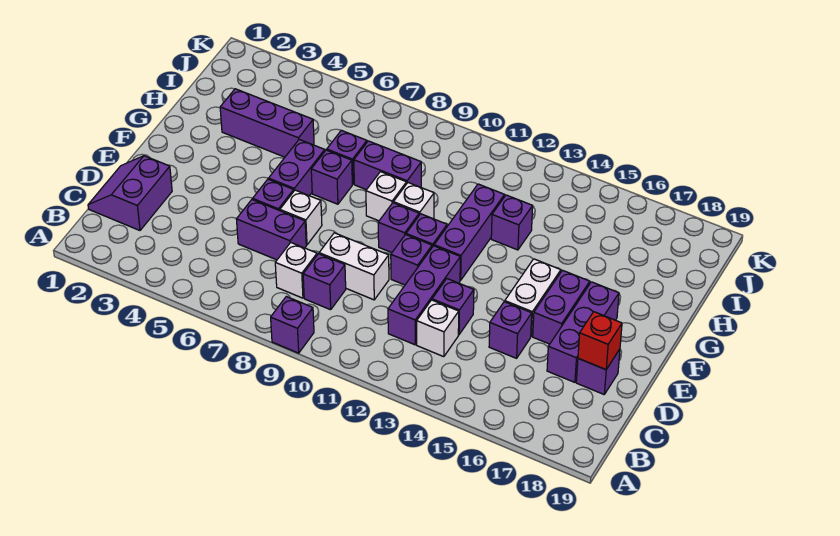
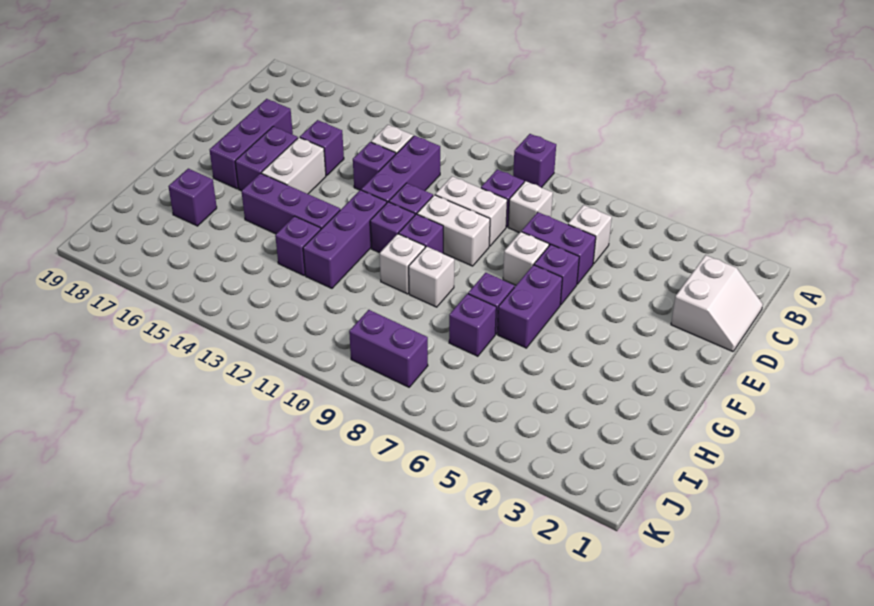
purple slope C1:D2 level 1 top 2 -> white slope C1:D2 level 1 top 2
none -> white brick C6 level 1
purple brick D18 level 1 -> purple brick H17 level 1
red brick D18 level 2 -> none
none -> white brick E9:E10 level 1
purple brick H3:H5 level 1 -> purple brick G13:G15 level 1
purple brick H8:H9 level 1 -> purple brick J8:J9 level 1

